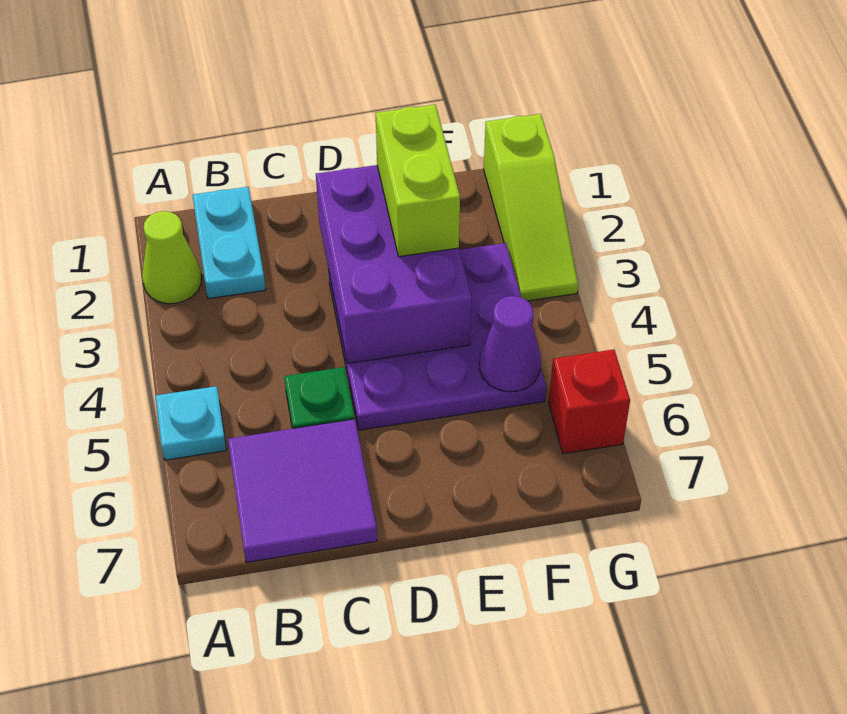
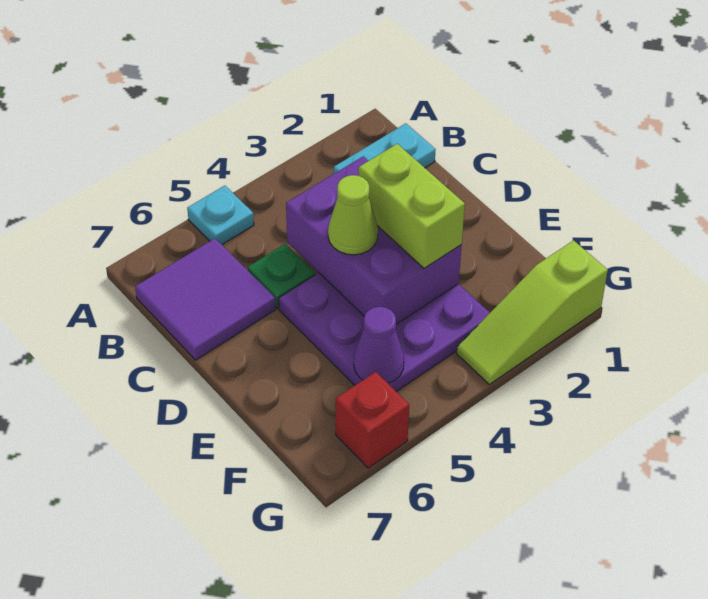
lime cone A2 level 1 -> lime cone D4 level 3
purple brick D2:E4 level 2 -> purple brick C3:E4 level 2
lime brick E2:E3 level 3 -> lime brick D3:E3 level 3

